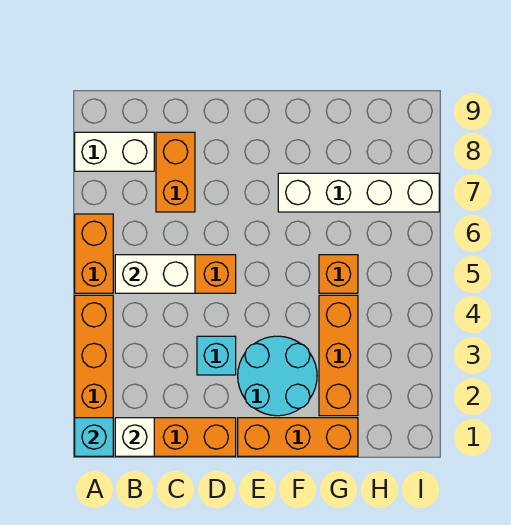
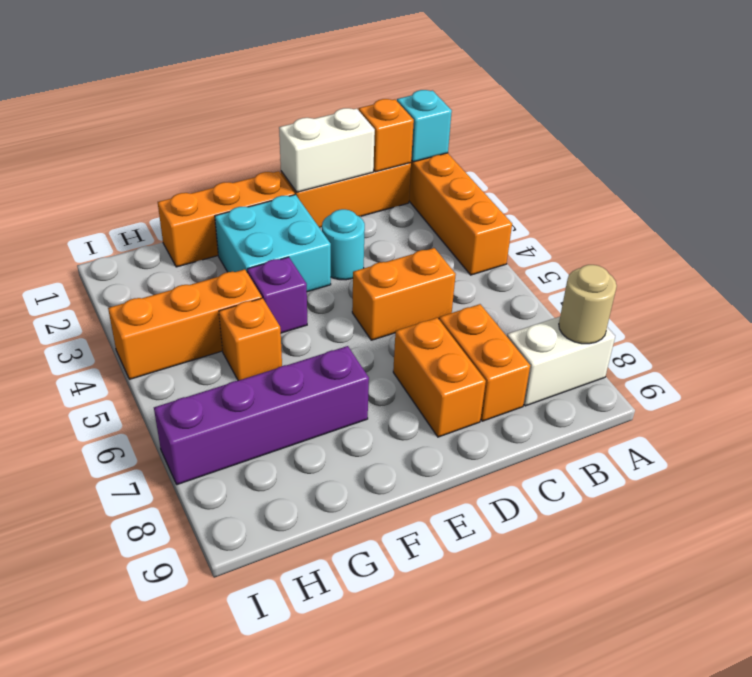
orange brick A5:A6 level 1 -> orange brick D7:D8 level 1
none -> tan round brick A8 level 2
white brick B1 level 2 -> orange brick B1 level 2
white brick B5:C5 level 2 -> white brick C1:D1 level 2
cyan brick D3 level 1 -> cyan round brick D3 level 1
cyan round brick E2:F3 level 1 -> cyan brick E2:F3 level 1
none -> purple brick F4 level 1
white brick F7:I7 level 1 -> purple brick F7:I7 level 1
orange brick G2:G4 level 1 -> orange brick G4:I4 level 1

